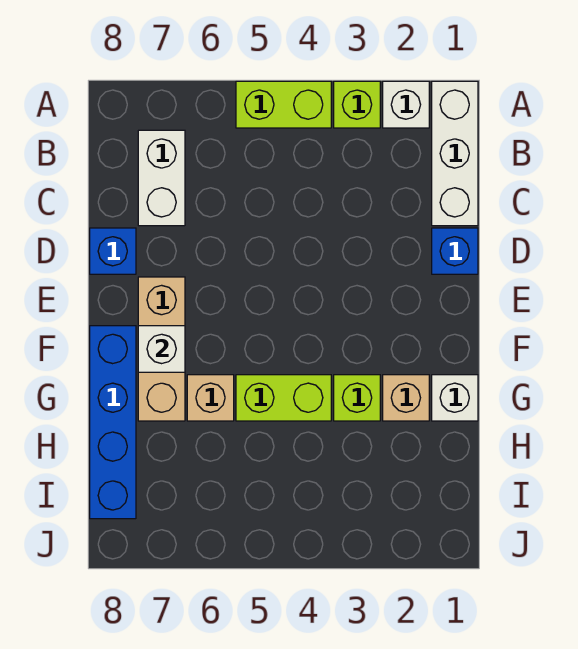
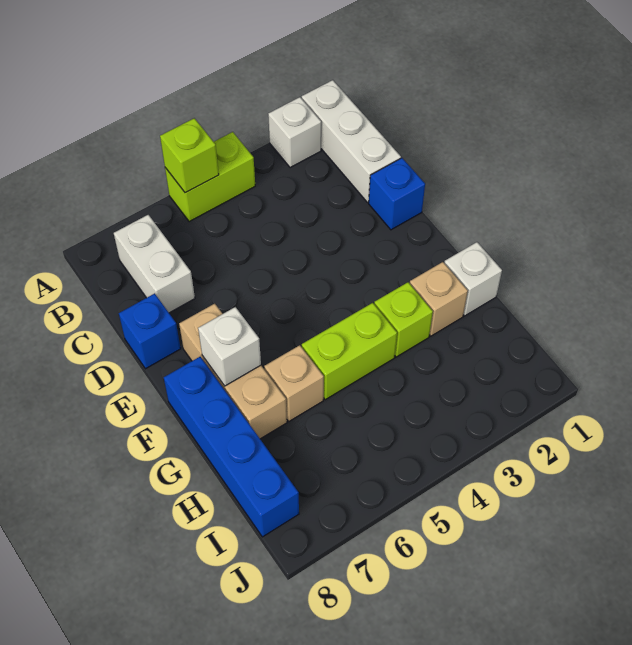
lime brick A3 level 1 -> lime brick A5 level 2

